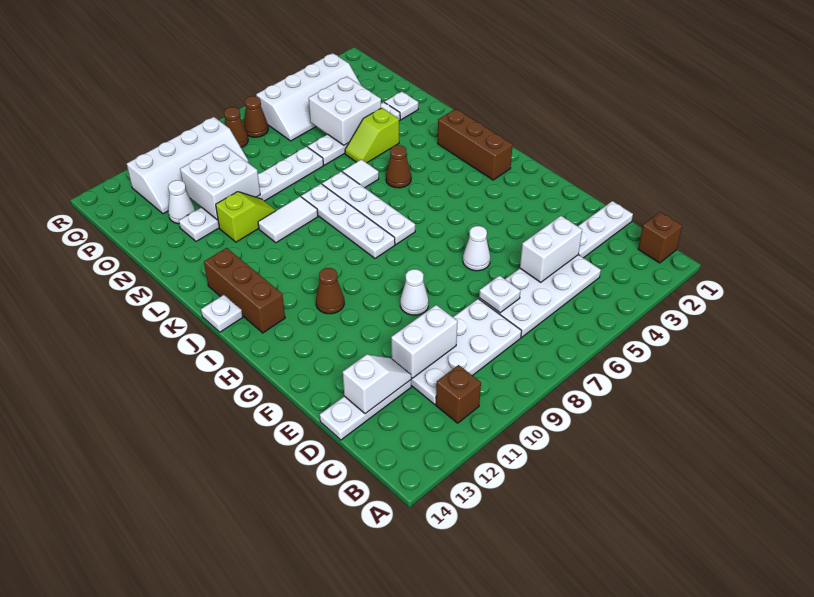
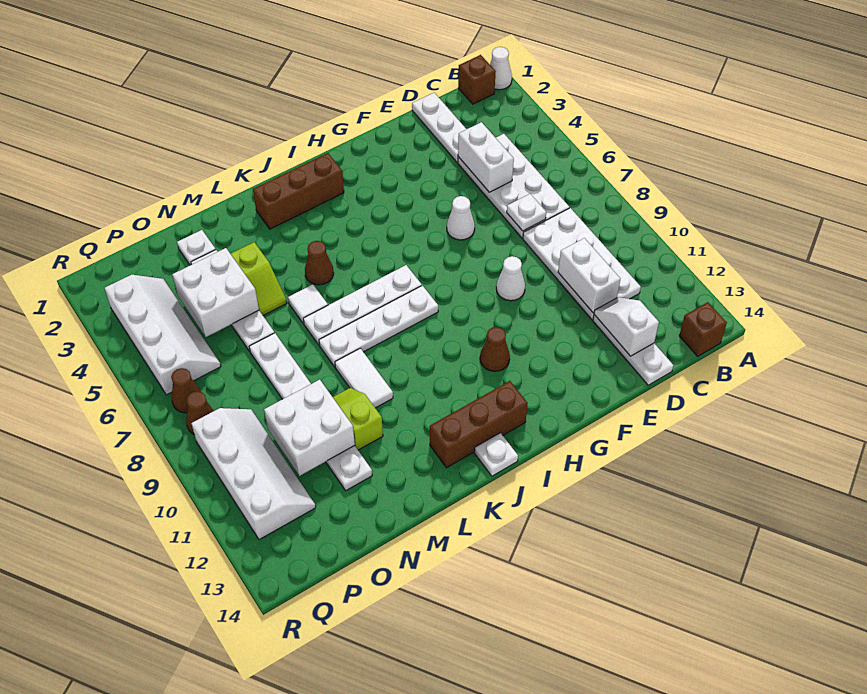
brown brick B11 level 1 -> brown brick B14 level 1
white cone O12 level 1 -> white cone A1 level 1

